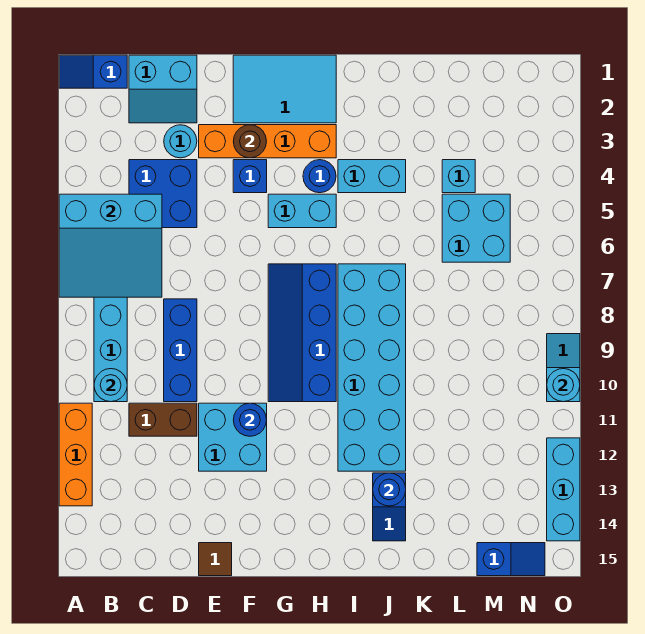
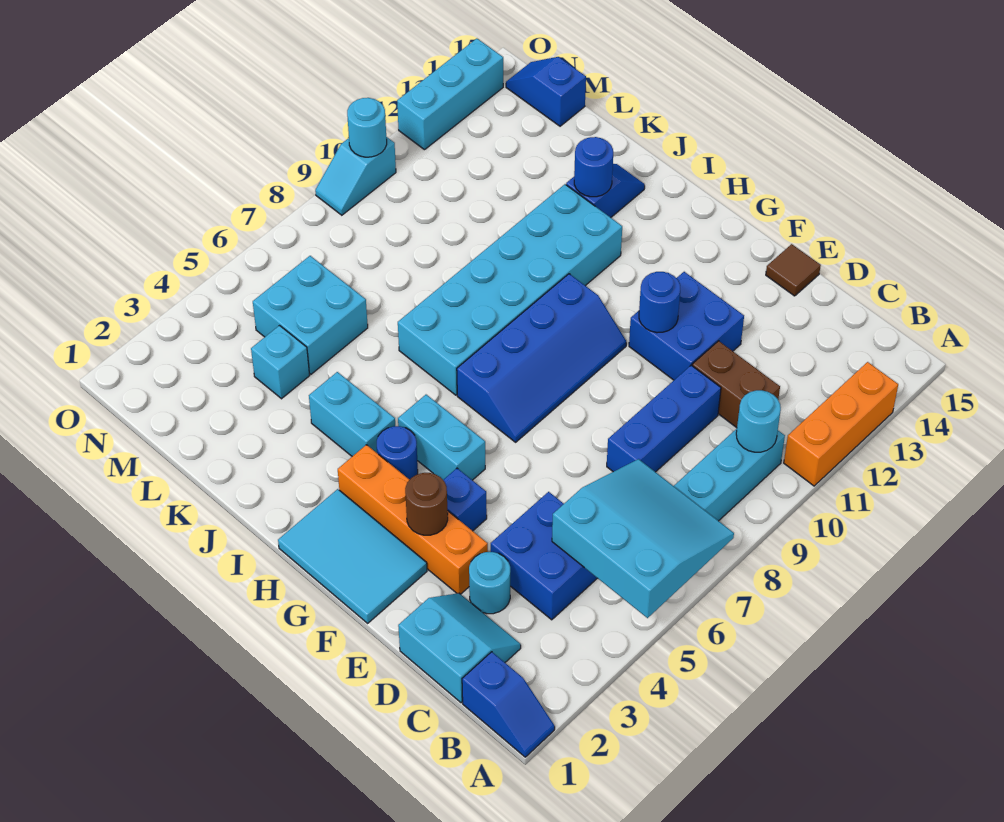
cyan brick E11:F12 level 1 -> blue brick E11:F12 level 1

